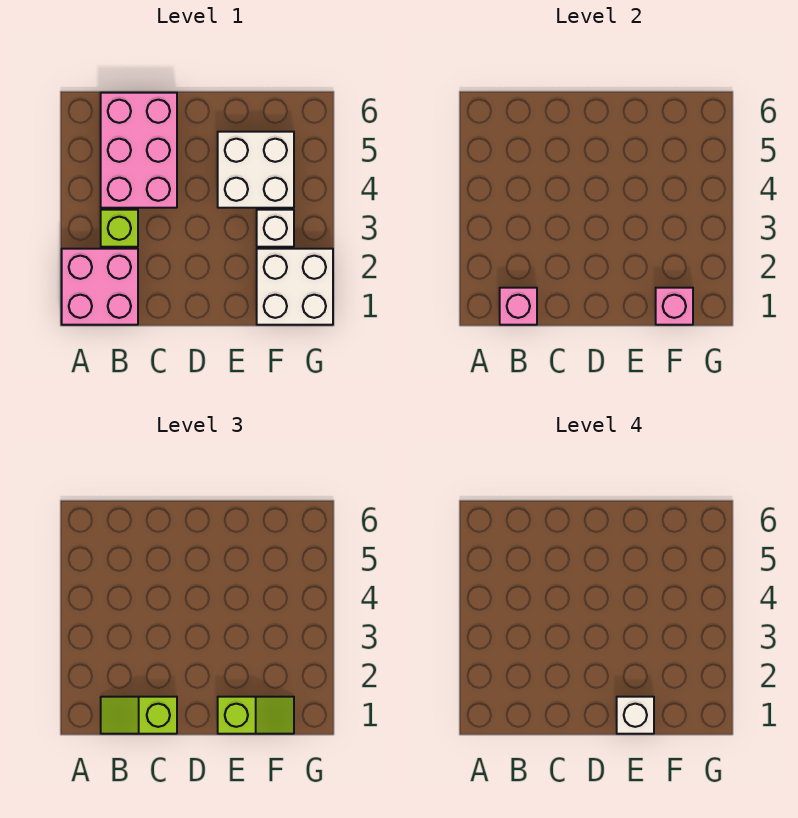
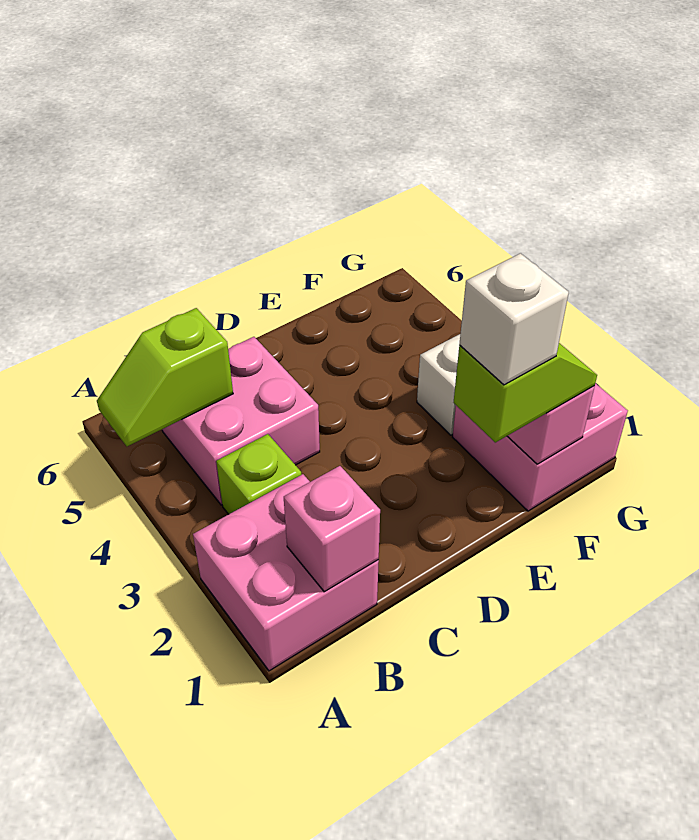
lime slope B1:C1 level 3 top C -> lime slope A5:B5 level 2 top B
pink brick B4:C6 level 1 -> pink brick B4:C5 level 1
white brick E4:F5 level 1 -> none
white brick F1:G2 level 1 -> pink brick F1:G2 level 1

